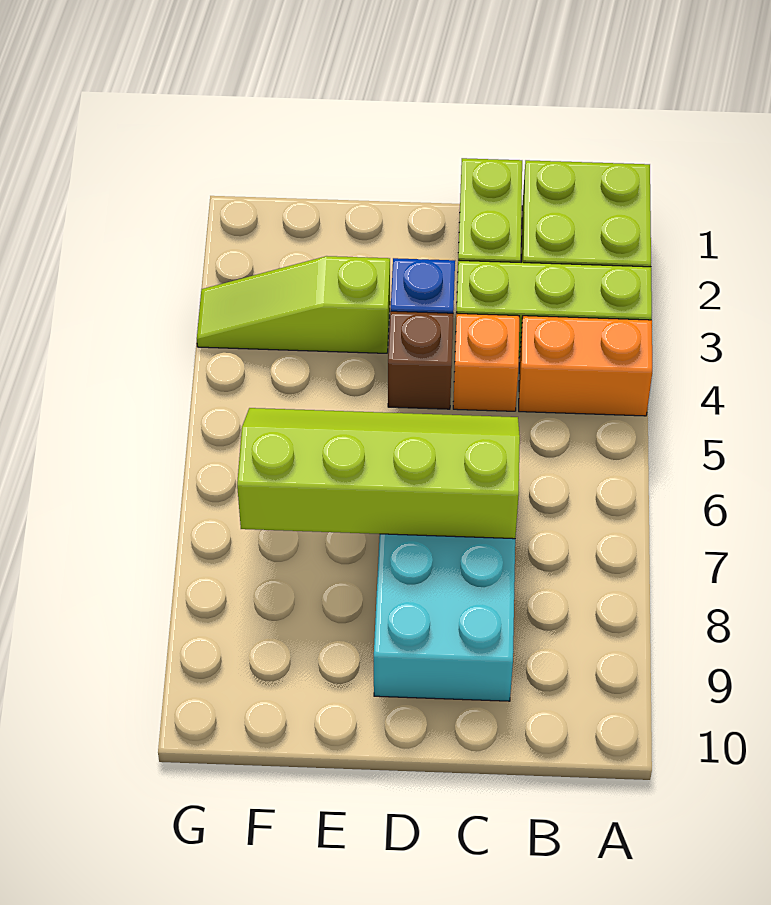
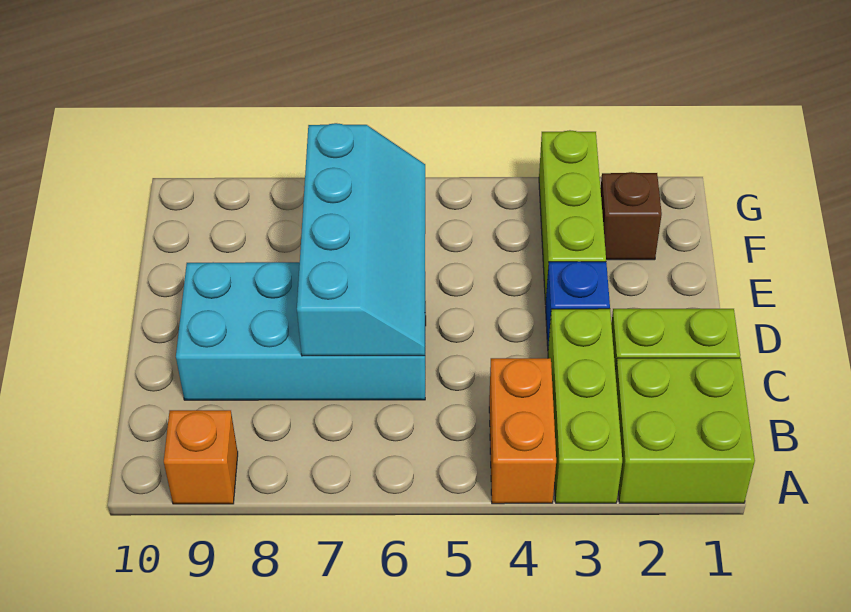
orange brick C4 level 1 -> orange brick A9 level 1
lime slope C6:F7 level 2 top 7 -> cyan slope C6:F7 level 2 top 7
brown brick D4 level 1 -> brown brick F2 level 1
lime slope E3:G3 level 1 top E -> lime brick E3:G3 level 1

